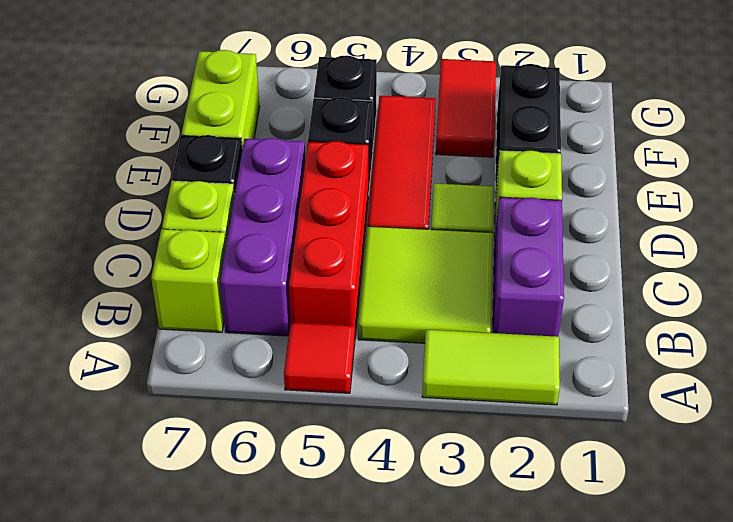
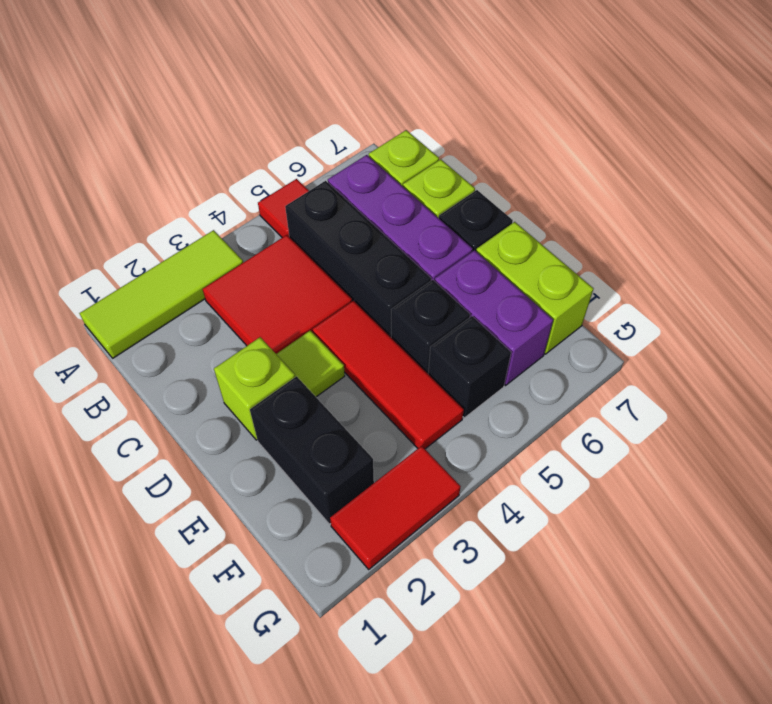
lime tile A2:A3 level 1 -> lime tile A1:A3 level 1
purple brick B2:C2 level 1 -> purple brick E6:F6 level 1
lime tile B3:C4 level 1 -> red tile B3:C4 level 1
red brick B5:D5 level 1 -> black brick B5:D5 level 1
red tile F3:G3 level 1 -> red tile G2:G3 level 1

